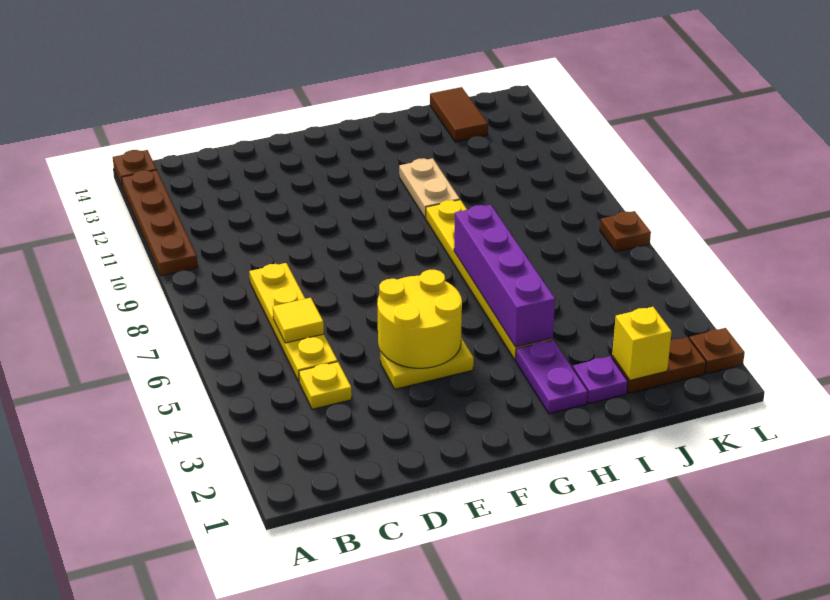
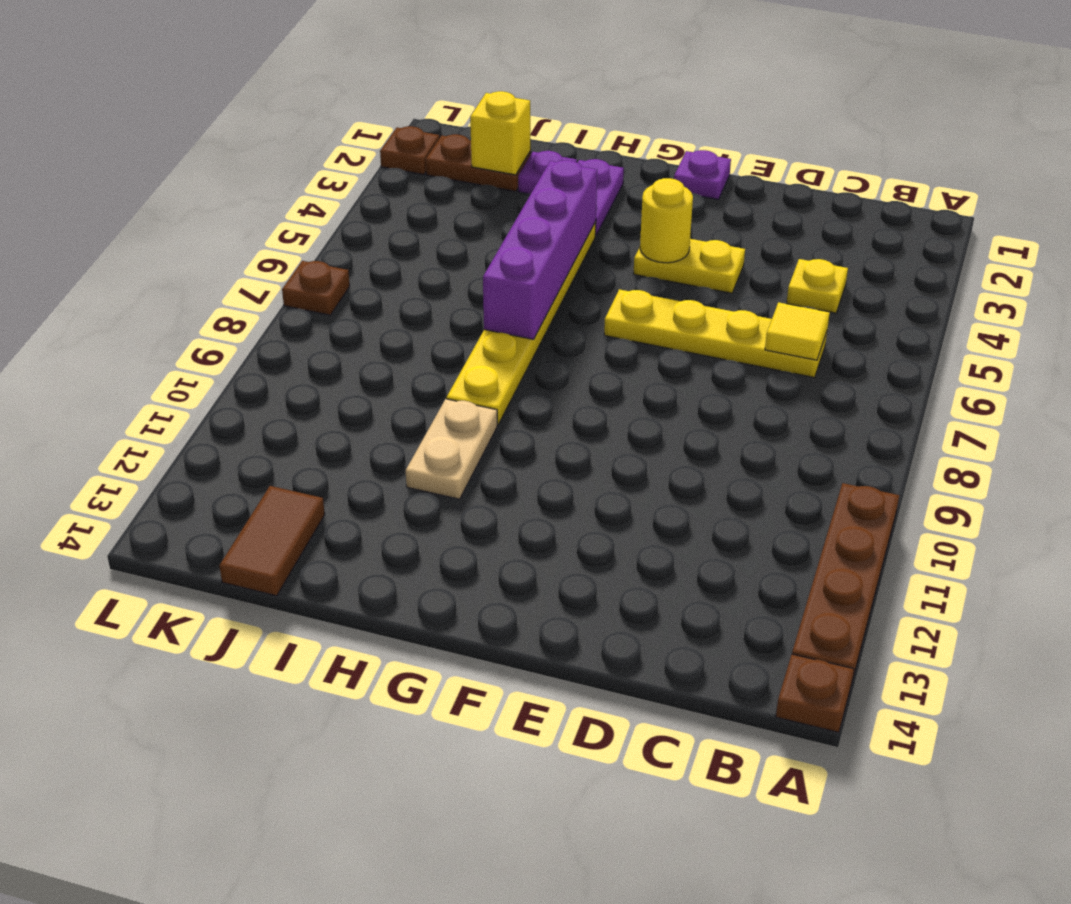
yellow plate C5:C8 level 1 -> yellow plate C6:F6 level 1
yellow round brick E4:F5 level 2 -> yellow round brick F4 level 2
none -> purple plate F1 level 1

